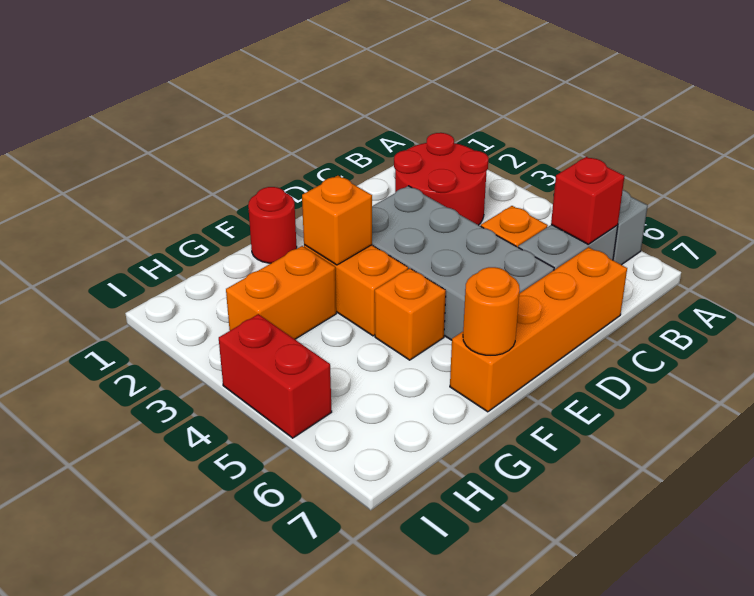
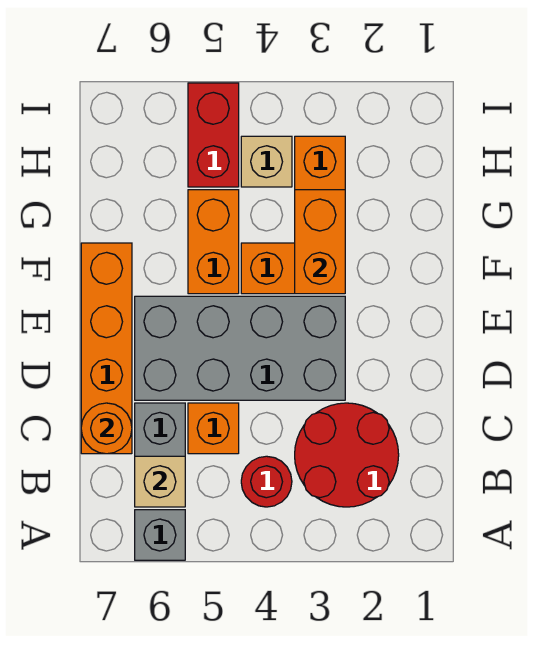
red brick B6 level 2 -> tan brick B6 level 2
red round brick F1 level 1 -> red round brick B4 level 1
orange brick F3 level 2 -> orange brick F3:G3 level 2
orange brick F5 level 1 -> orange brick F5:G5 level 1
orange round brick F7 level 2 -> orange round brick C7 level 2
none -> tan brick H4 level 1
red brick I4:I5 level 1 -> red brick H5:I5 level 1

